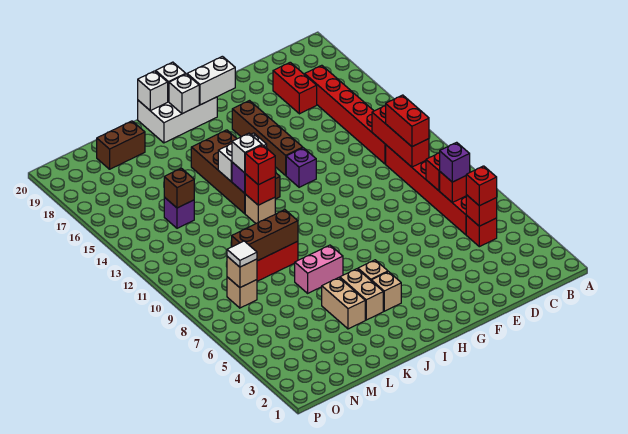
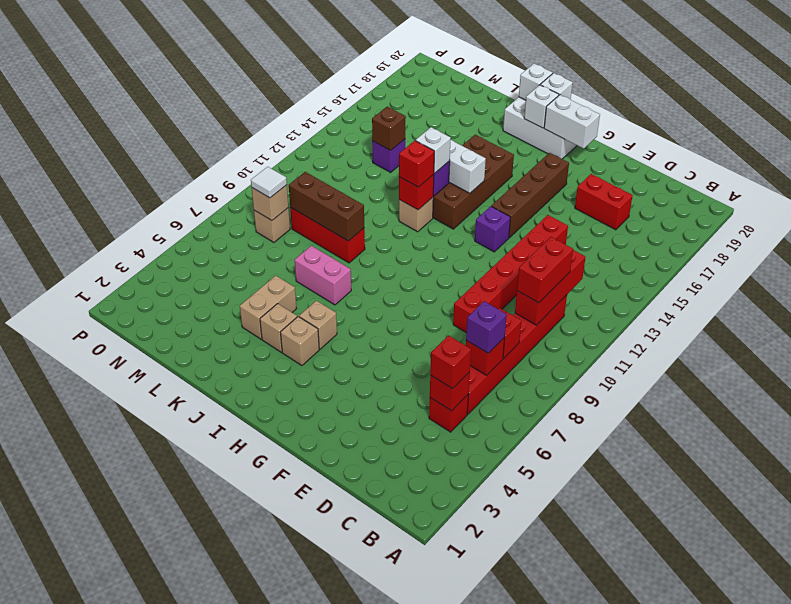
red brick C12:C17 level 1 -> red brick E9:E14 level 1
red brick D17:D18 level 1 -> red brick D17:E17 level 1
tan brick J4:J5 level 1 -> tan brick J4 level 1
brown brick L19:M19 level 1 -> none

